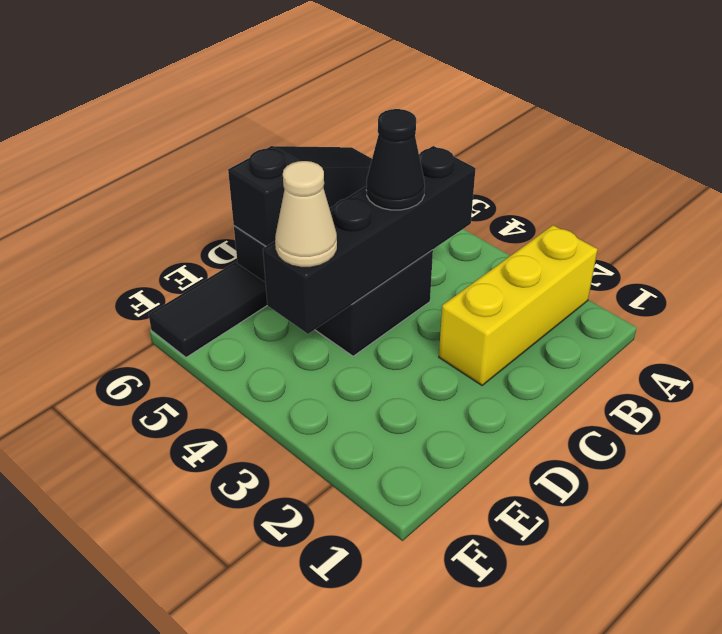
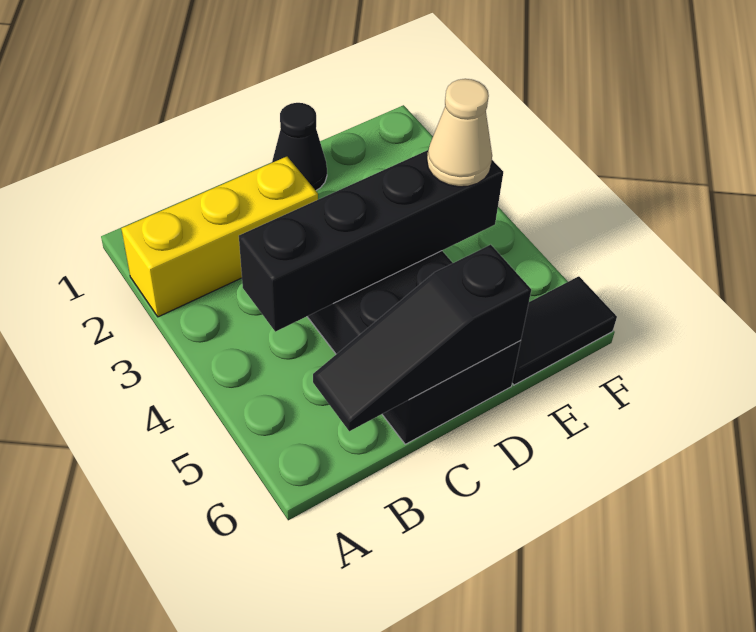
black cone C4 level 3 -> black cone D1 level 1

